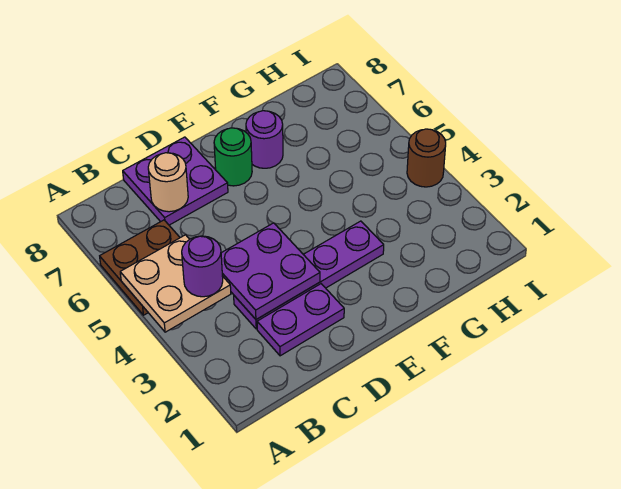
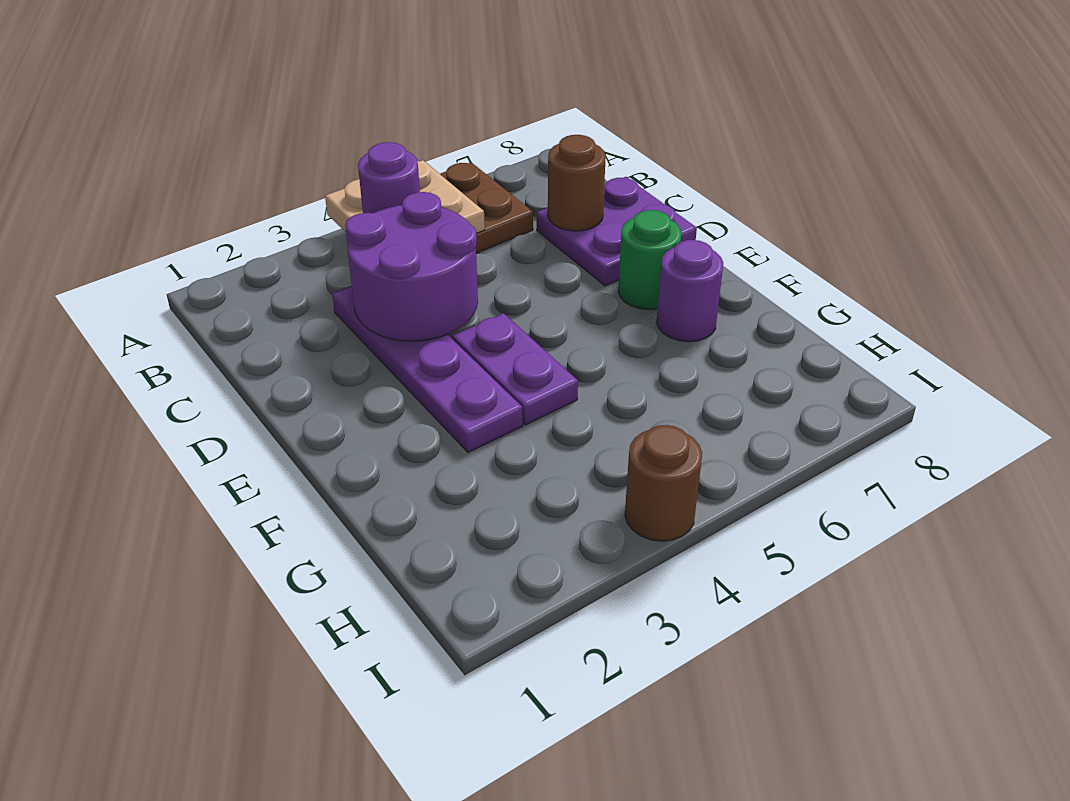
purple plate C2:D2 level 1 -> purple plate E4:F4 level 1
purple plate C3:D4 level 2 -> purple round brick C3:D4 level 2
tan round brick C7 level 2 -> brown round brick C7 level 2

